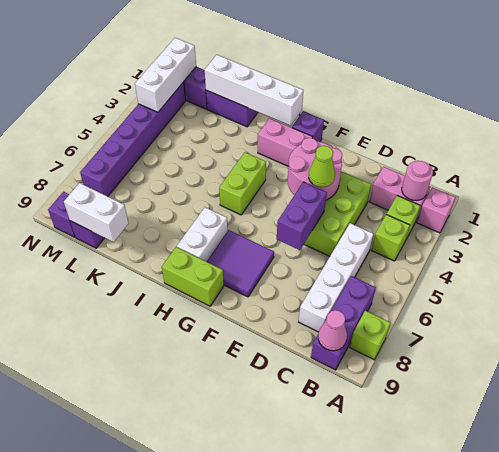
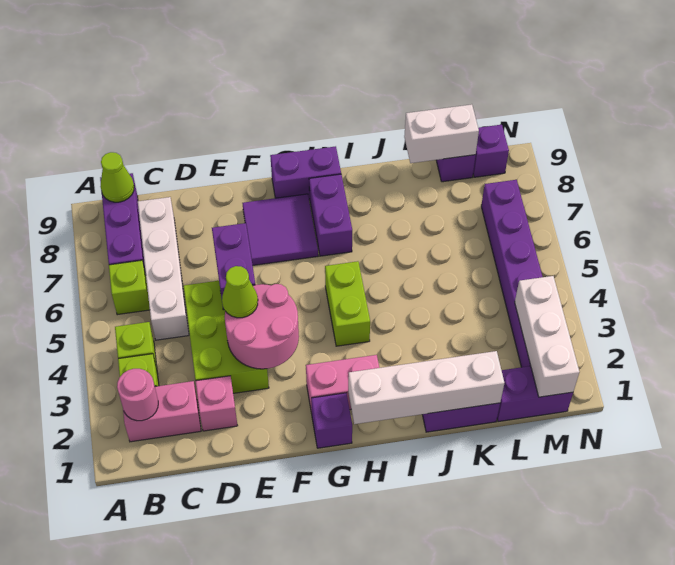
pink brick A2 level 1 -> pink brick D2 level 1
lime brick A8 level 1 -> lime brick B6 level 1
pink cone B9 level 2 -> lime cone B9 level 2
lime brick G9:H9 level 1 -> purple brick G9:H9 level 1
white brick H7:H8 level 1 -> purple brick H7:H8 level 1

